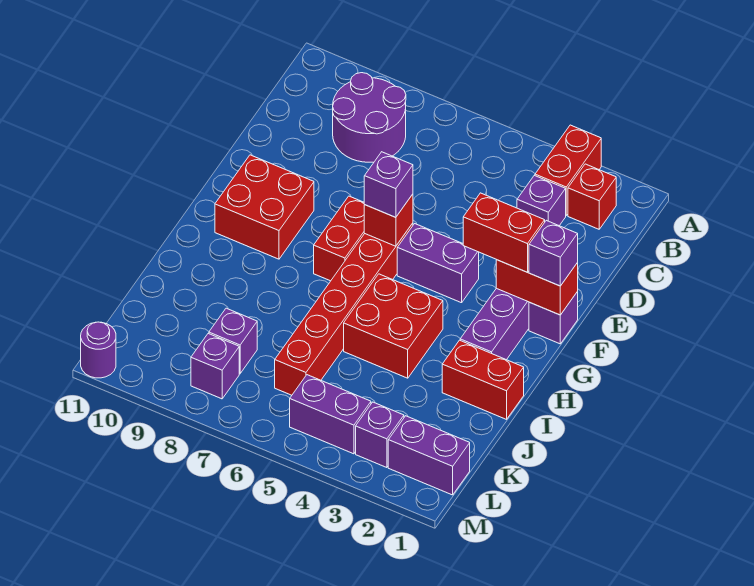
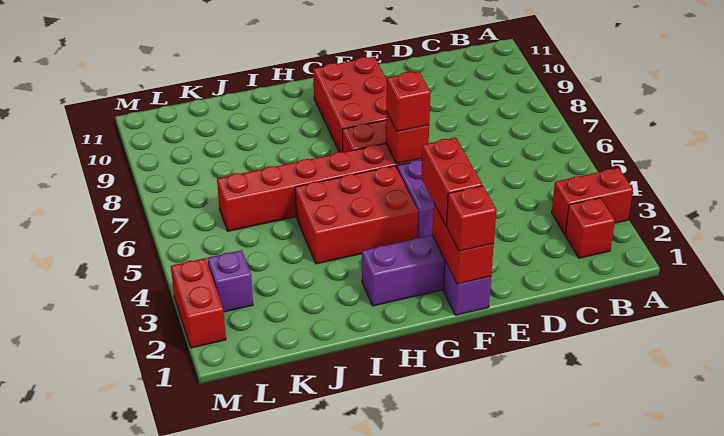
purple round brick B8:C9 level 1 -> none
purple brick C3 level 1 -> none
purple brick F1 level 3 -> red brick F1 level 3
purple brick F6 level 3 -> red brick F6 level 3
red brick F9:G10 level 1 -> red brick F8:G10 level 1
red brick H4:I5 level 1 -> red brick G4:I5 level 1
red brick I1:I2 level 1 -> red brick M2:M3 level 1
purple brick K8 level 1 -> none
purple brick L1:L2 level 1 -> none
purple brick L4:L5 level 1 -> none
purple brick L8 level 1 -> none
purple round brick M11 level 1 -> none

